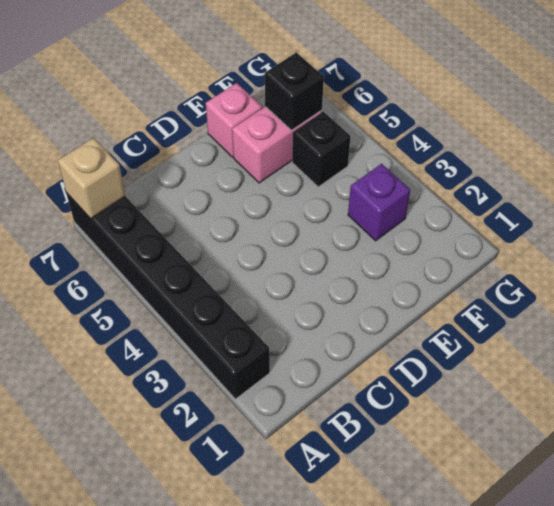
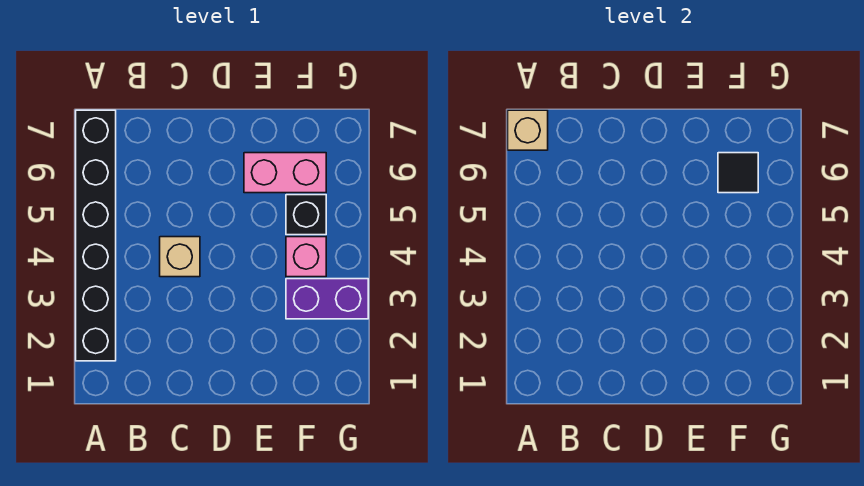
none -> tan brick C4 level 1
pink brick E7 level 1 -> pink brick F4 level 1
purple brick F3 level 1 -> purple brick F3:G3 level 1
black brick F6 level 2 -> black tile F6 level 2

